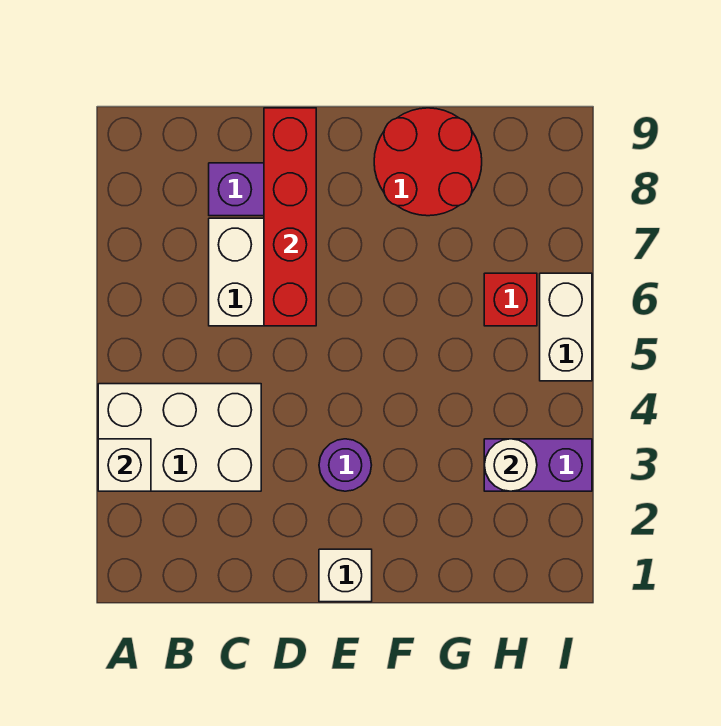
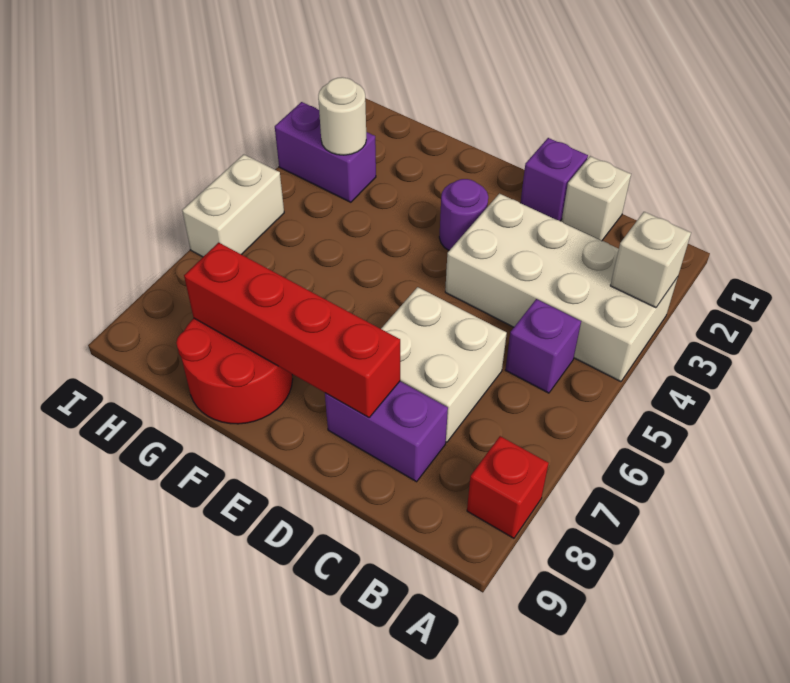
white brick A3:C4 level 1 -> white brick A3:D4 level 1
none -> purple brick B5 level 1
none -> purple brick D1 level 1
red brick D6:D9 level 2 -> red brick D8:G8 level 2
white brick E1 level 1 -> white brick C1 level 1
red brick H6 level 1 -> red brick A8 level 1

